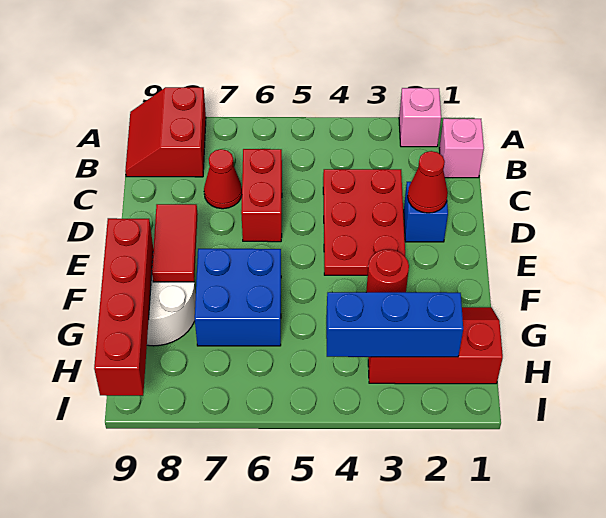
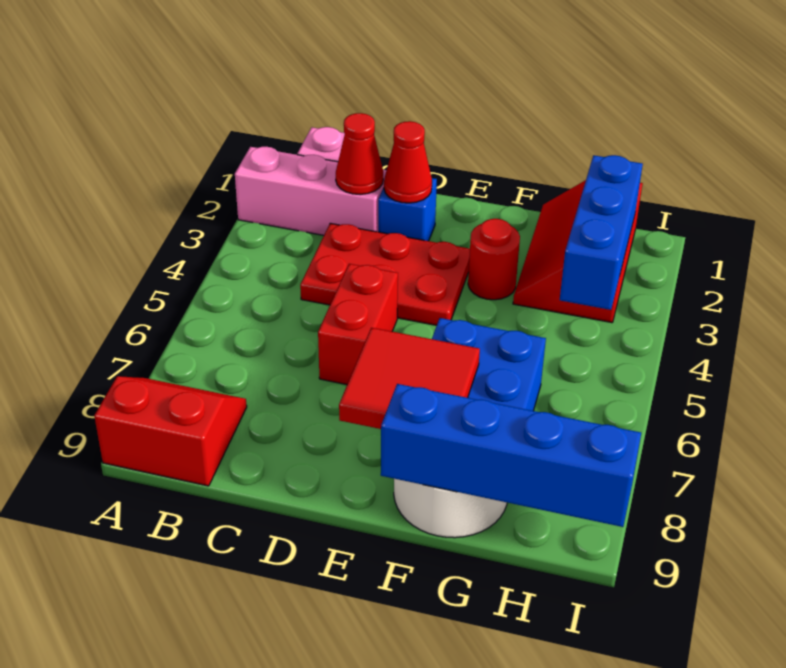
pink brick A2 level 1 -> pink brick A2:C2 level 1
red slope A8:B9 level 1 top 8 -> red slope A8:B9 level 1 top 9
red brick C6:D6 level 1 -> red brick D5:D6 level 1
red cone C7 level 1 -> red cone C2 level 2
red tile E8:F8 level 2 -> red tile E7:F8 level 2
red brick F9:I9 level 2 -> blue brick F9:I9 level 2

